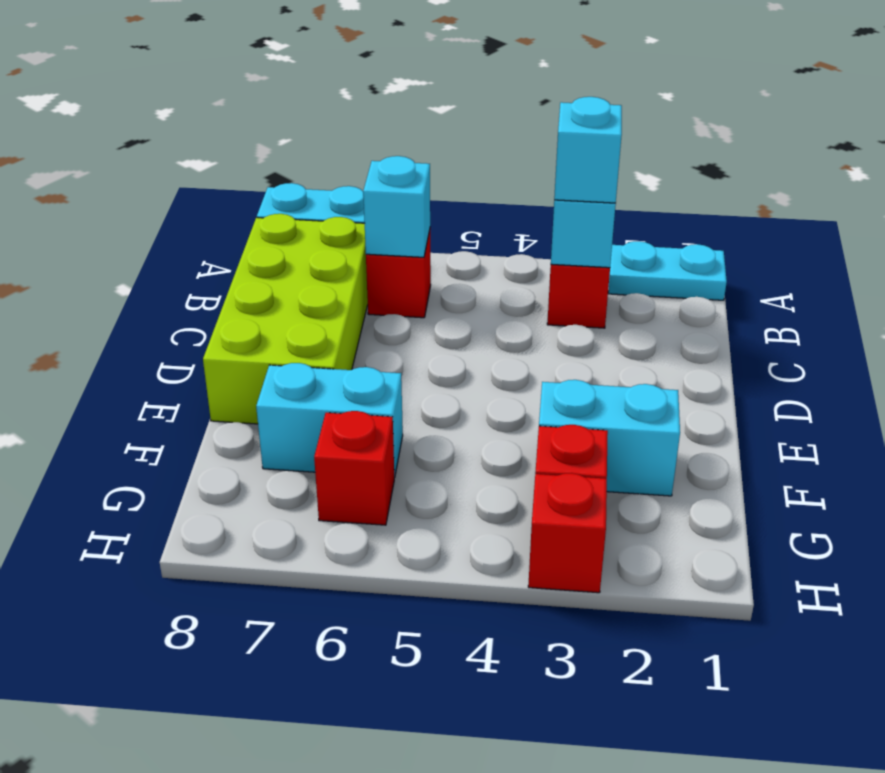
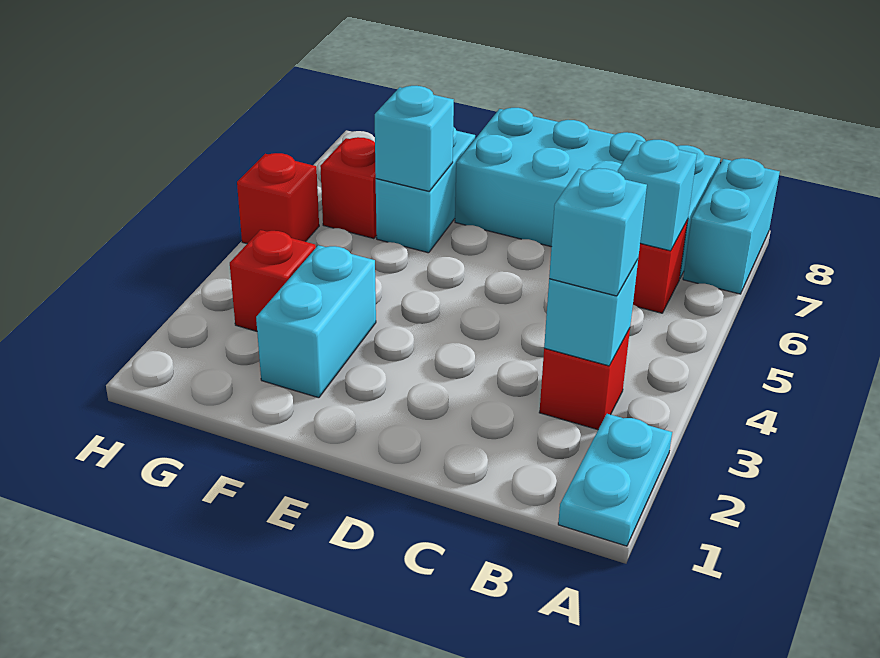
lime brick B7:E8 level 1 -> cyan brick B7:E8 level 1
none -> cyan brick F6 level 2
red brick H3 level 1 -> red brick H5 level 1

